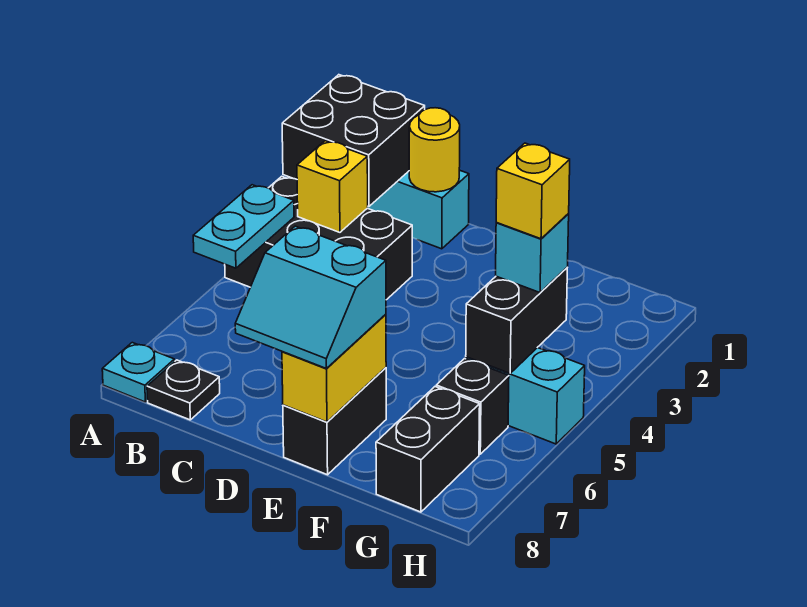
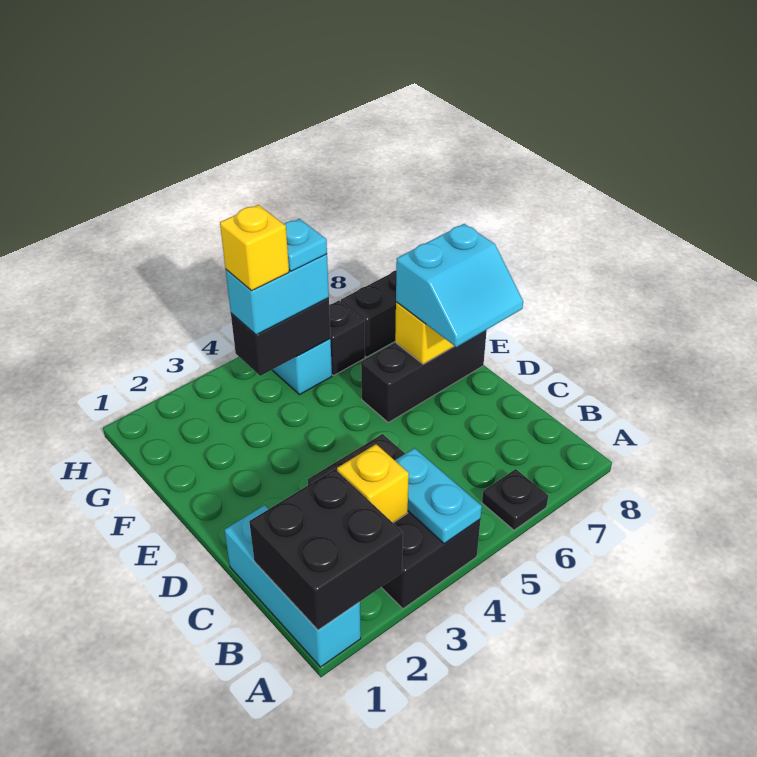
cyan plate A4:A5 level 2 -> cyan plate A4:B4 level 2
cyan plate A8 level 1 -> cyan plate G5 level 4
black plate B8 level 1 -> black plate A6 level 1
yellow round brick C1 level 2 -> none
cyan slope D7:E8 level 3 top 7 -> cyan slope D7:E8 level 3 top E
black brick E7:E8 level 1 -> black brick E6:E8 level 1
cyan brick G4 level 3 -> cyan brick G4:G5 level 3

